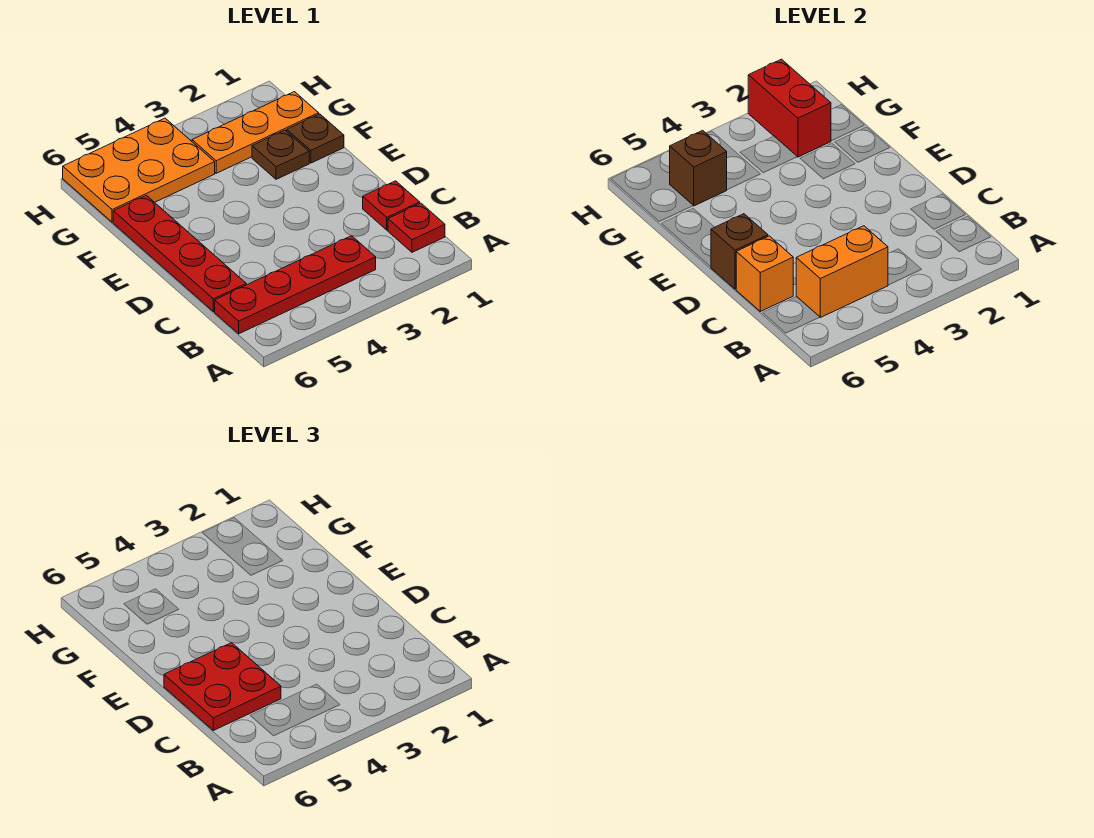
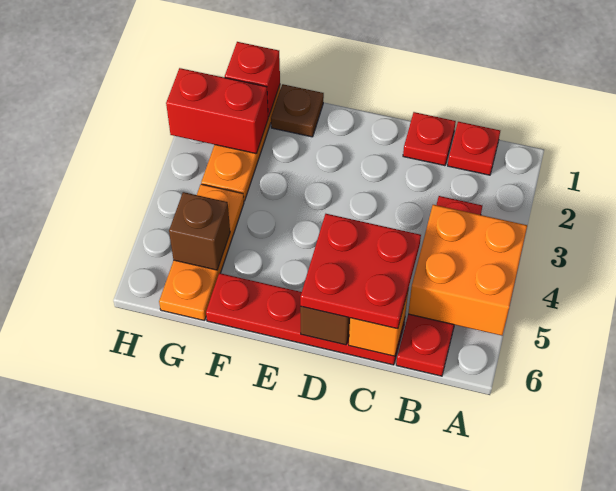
orange brick B4:B5 level 2 -> orange brick A4:B5 level 2
brown plate F2 level 1 -> none
none -> red brick G1 level 2
orange plate G4:H6 level 1 -> orange plate G4:G6 level 1

